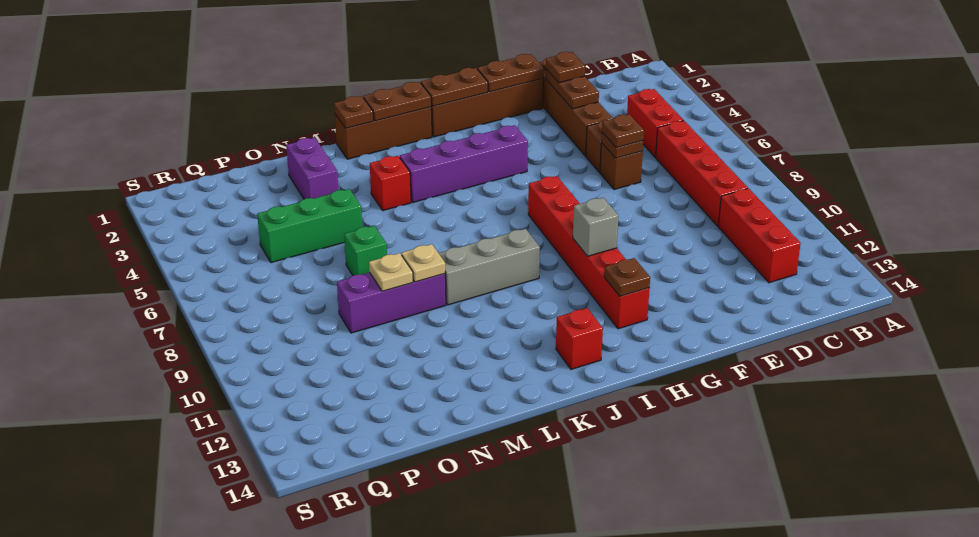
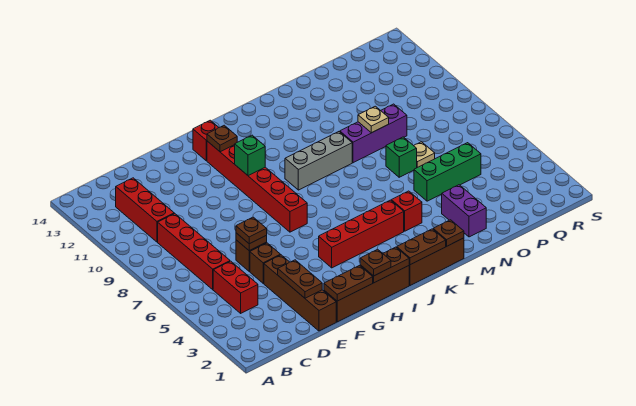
brown plate E2 level 3 -> brown plate H1 level 3
purple brick H4:K4 level 1 -> red brick H4:K4 level 1
grey brick H10 level 2 -> green brick H10 level 2
red brick J13 level 1 -> red brick H13 level 1
tan plate M9 level 2 -> tan plate O7 level 1

